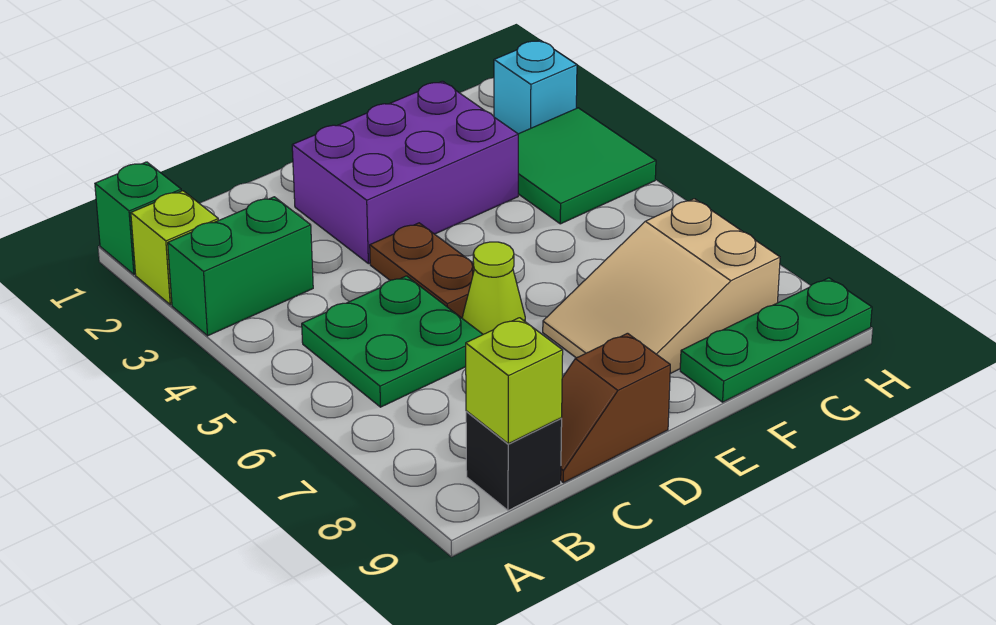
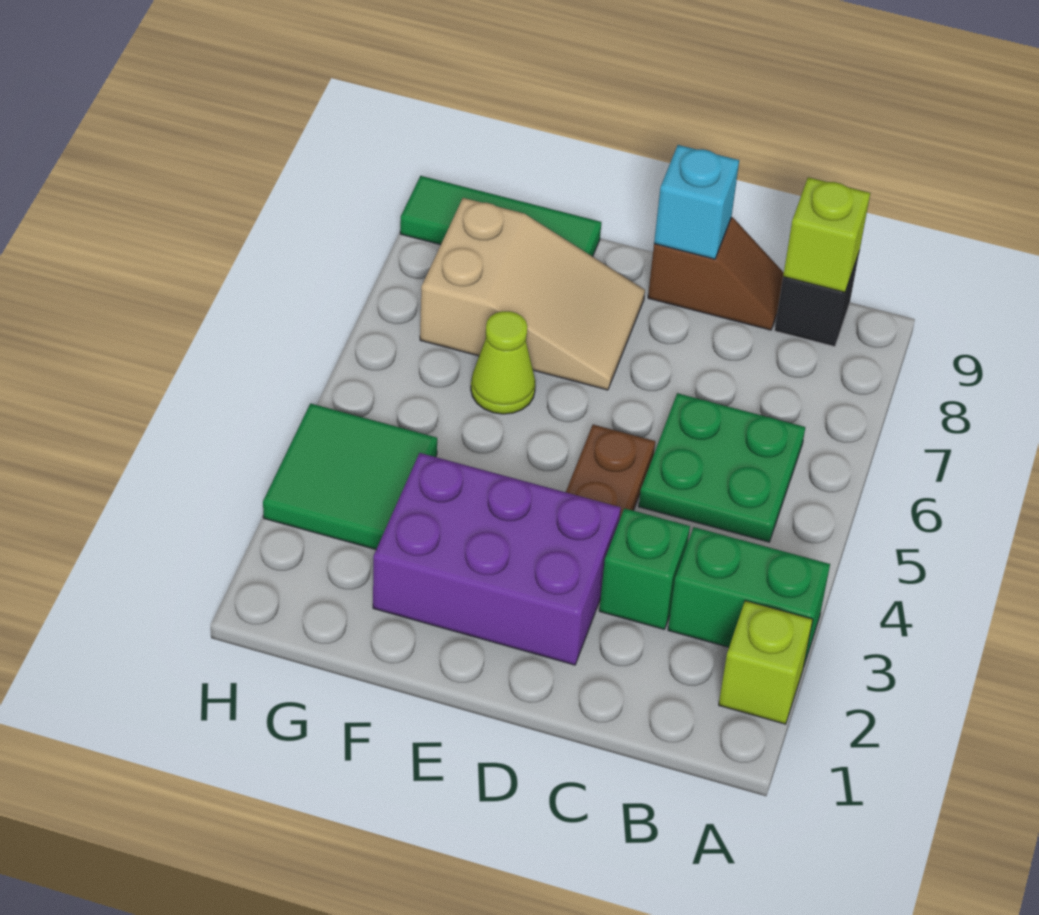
green brick A1 level 1 -> green brick C3 level 1
lime cone D6 level 1 -> lime cone F6 level 1
green plate F9:H9 level 1 -> green tile F9:H9 level 1
cyan brick H2 level 1 -> cyan brick D9 level 2

